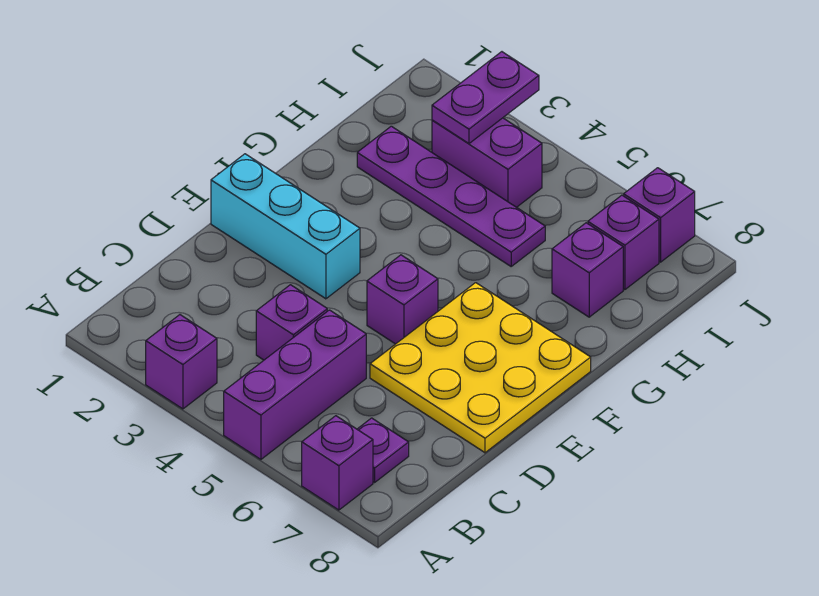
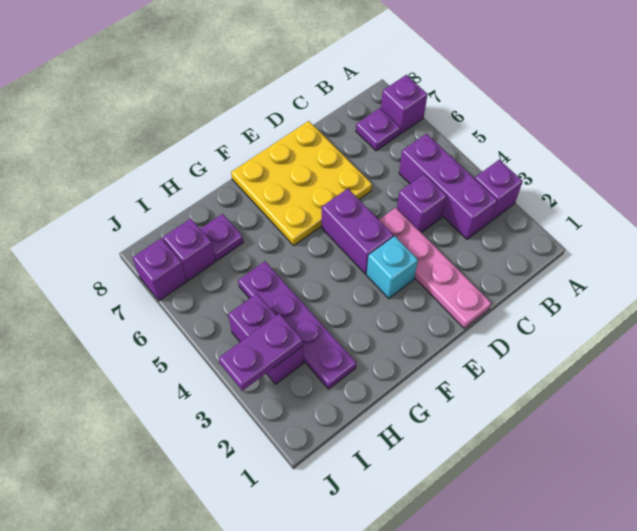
purple brick A5:C5 level 1 -> purple brick B3:B5 level 1
none -> pink plate D1:D4 level 1
cyan brick E1:E3 level 1 -> cyan brick E3 level 1
purple brick E5 level 1 -> purple brick E4:E5 level 1
purple brick H7 level 1 -> purple plate H7 level 1

